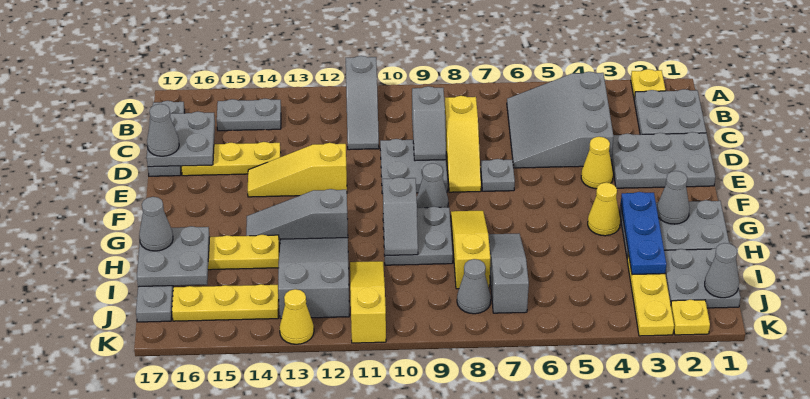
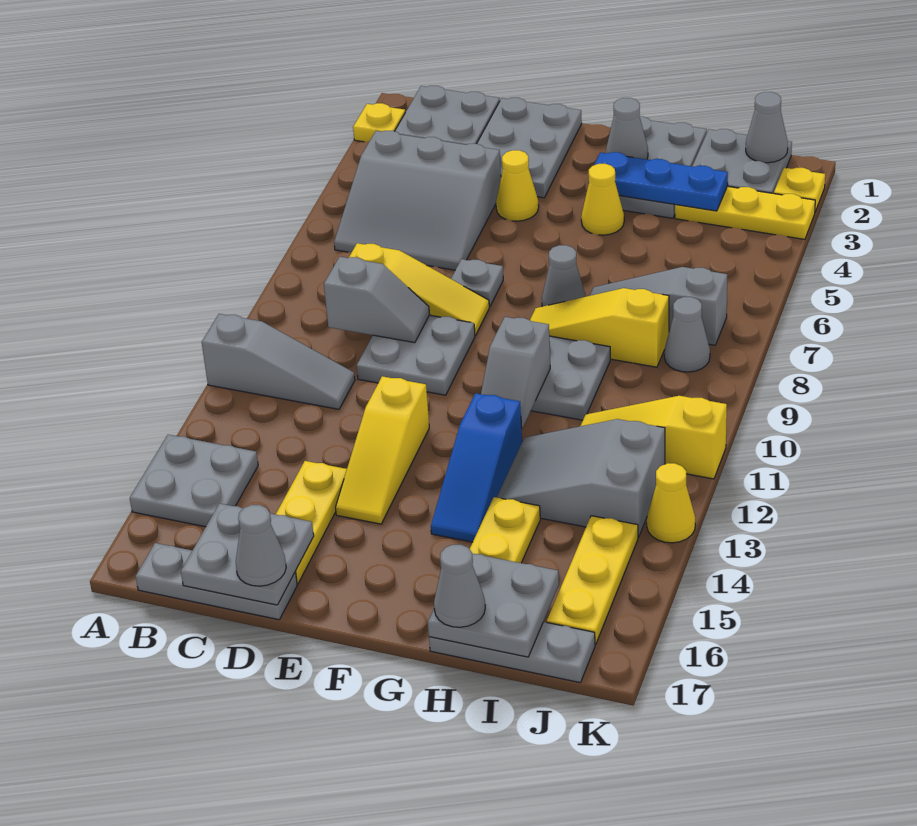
grey plate B14:B15 level 1 -> grey plate A14:B15 level 1
grey cone F9 level 1 -> grey cone G7 level 1
grey slope G10:H10 level 2 top G -> grey slope G10:G11 level 2 top 10
grey slope G12:G14 level 1 top 12 -> blue slope G12:G14 level 1 top 12

